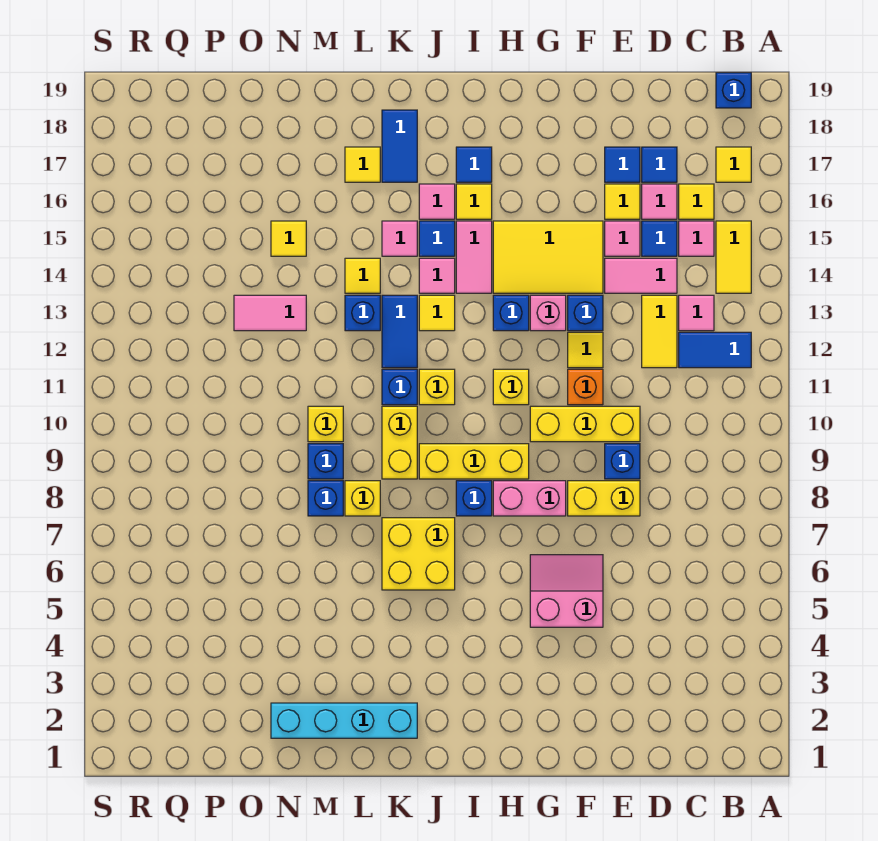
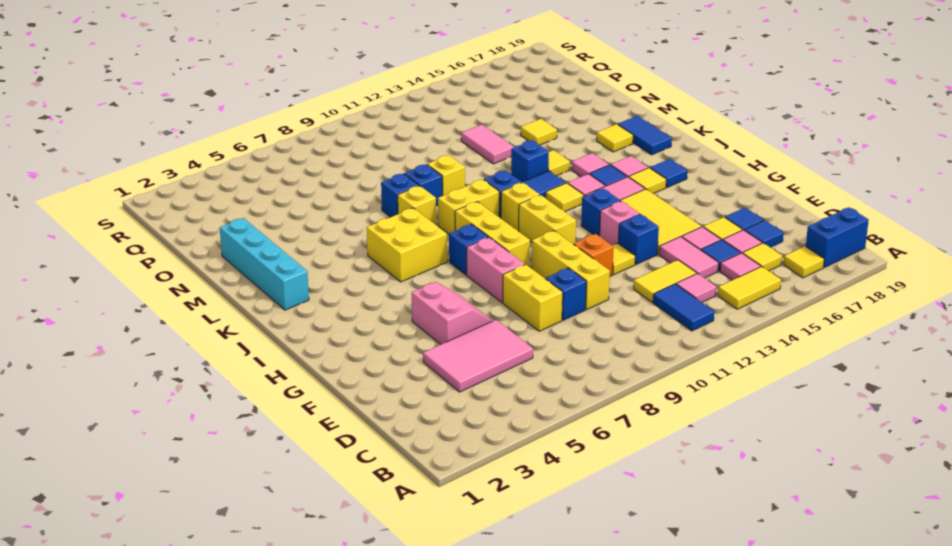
blue brick B19 level 1 -> blue brick B18:B19 level 1
none -> pink tile D4:E6 level 1
yellow brick H11 level 1 -> yellow brick H11:I11 level 1
blue tile K17:K18 level 1 -> blue tile K18:L18 level 1

